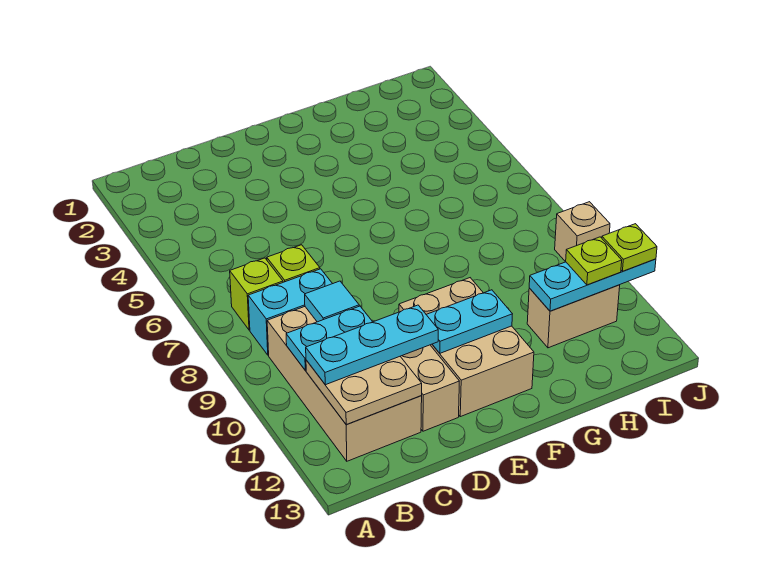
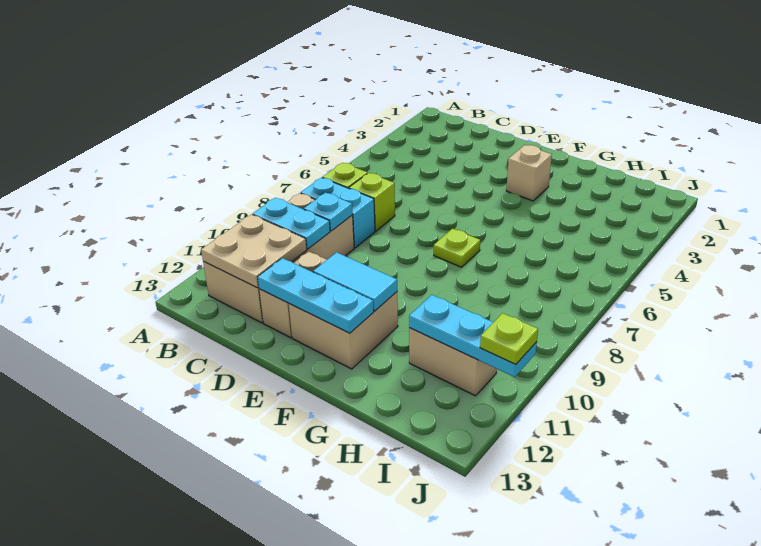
cyan plate B11:D11 level 3 -> cyan plate D12:F12 level 2
cyan tile C9 level 2 -> cyan plate C9 level 2
tan brick E10:F12 level 1 -> tan brick E11:F12 level 1
cyan plate E11:F11 level 2 -> cyan tile E11:F11 level 2
lime plate I11 level 3 -> lime plate F7 level 1
tan brick J9 level 1 -> tan brick F3 level 1

